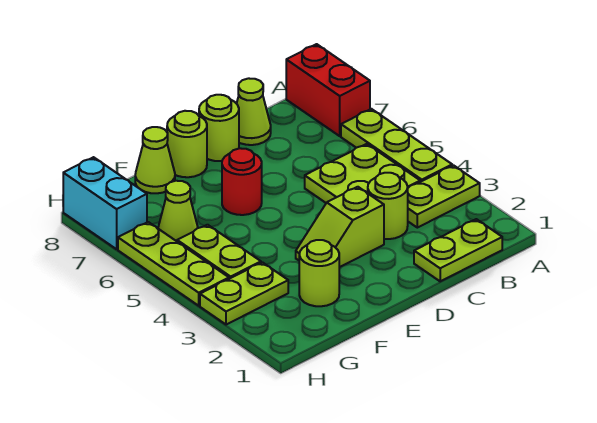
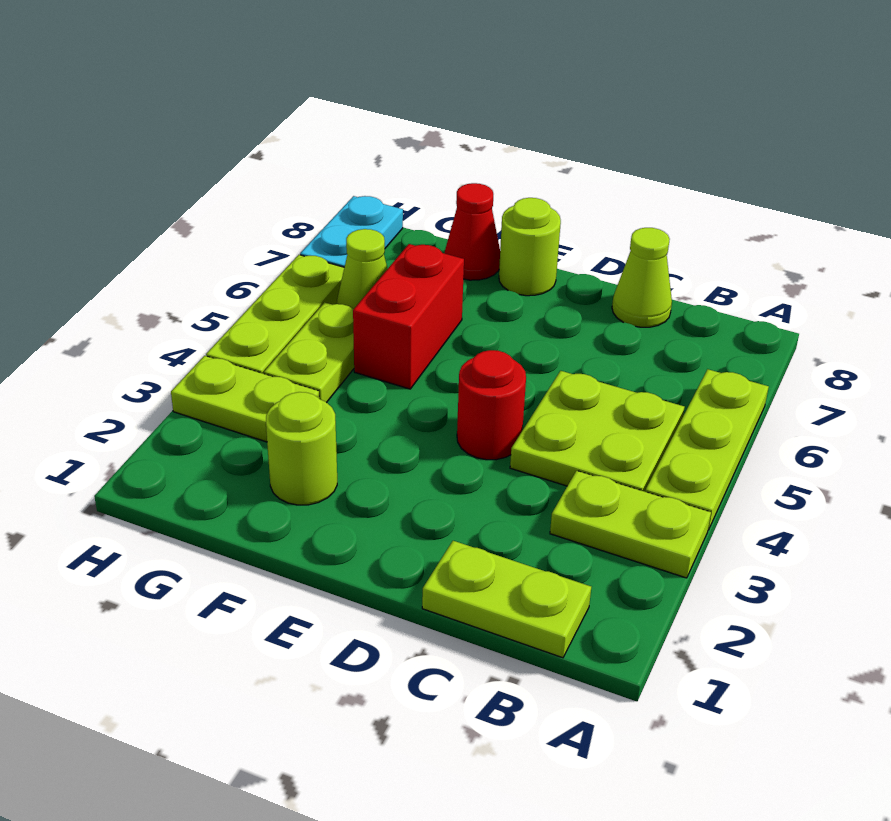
red brick A7:A8 level 1 -> red brick F5:F6 level 1
lime round brick C3 level 1 -> none
lime slope D3:E3 level 1 top D -> none
lime round brick D8 level 1 -> none
red round brick E6 level 1 -> red round brick D4 level 1
lime cone F8 level 1 -> red cone F8 level 1
cyan brick H7:H8 level 1 -> cyan plate H7:H8 level 1

